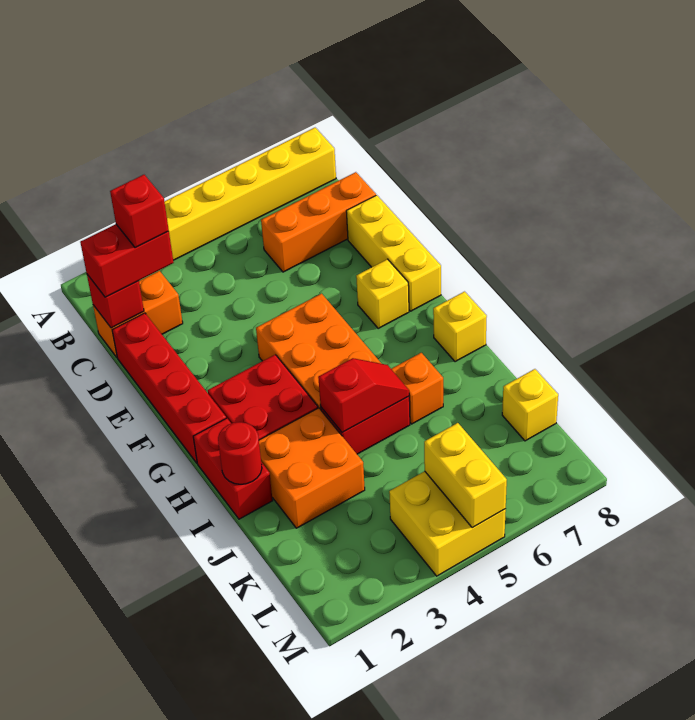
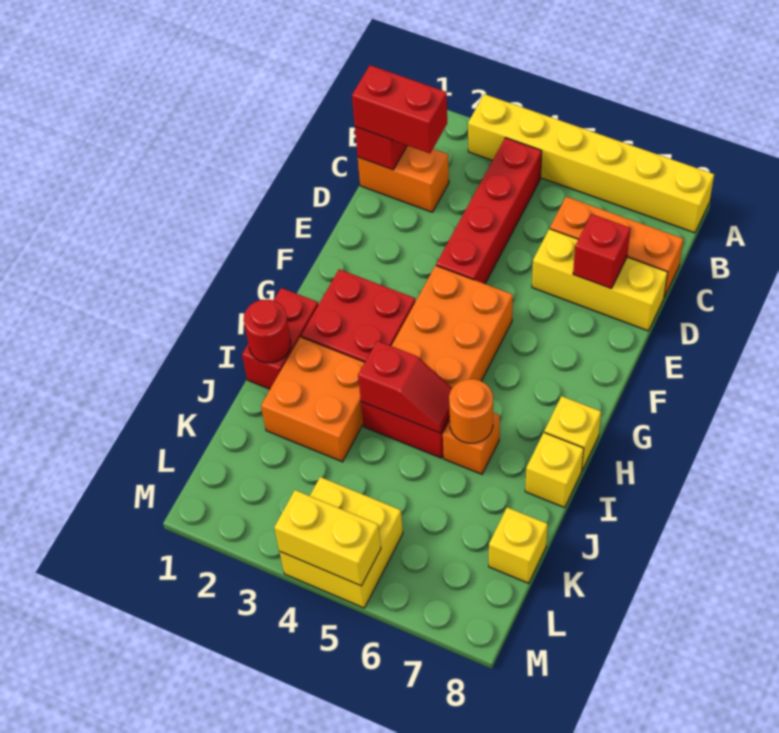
red brick C2 level 4 -> red brick D7 level 2
red brick D1:G1 level 1 -> red brick B4:E4 level 1
yellow brick D8:F8 level 1 -> yellow brick D6:D8 level 1
yellow brick F7 level 1 -> yellow brick I8 level 1
none -> orange round brick I6 level 2
yellow brick L5:M5 level 2 -> yellow brick M4:M5 level 2

